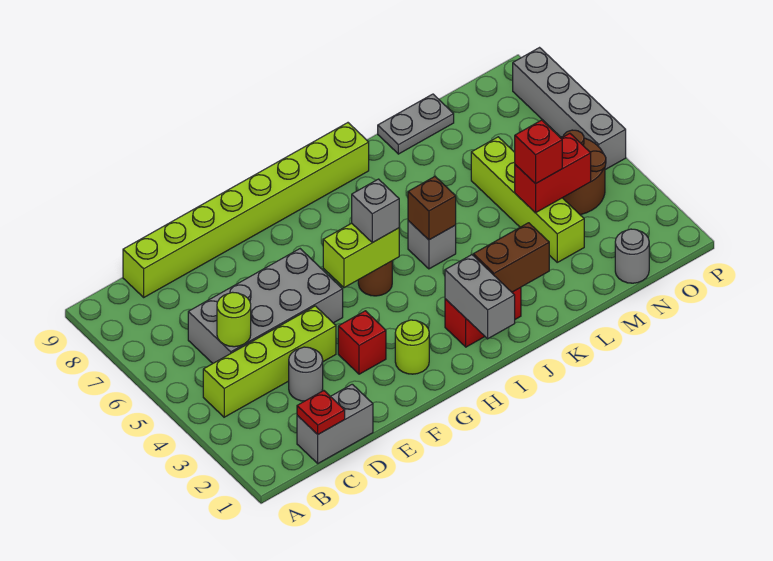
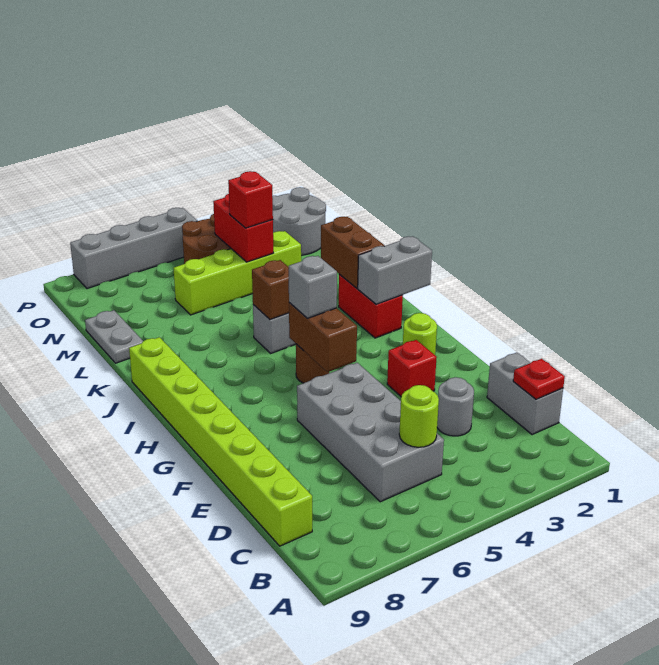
lime brick B4:E4 level 1 -> none
lime brick G5:H5 level 2 -> brown brick G5:H5 level 2
grey round brick N1 level 1 -> grey round brick N1:O2 level 1

